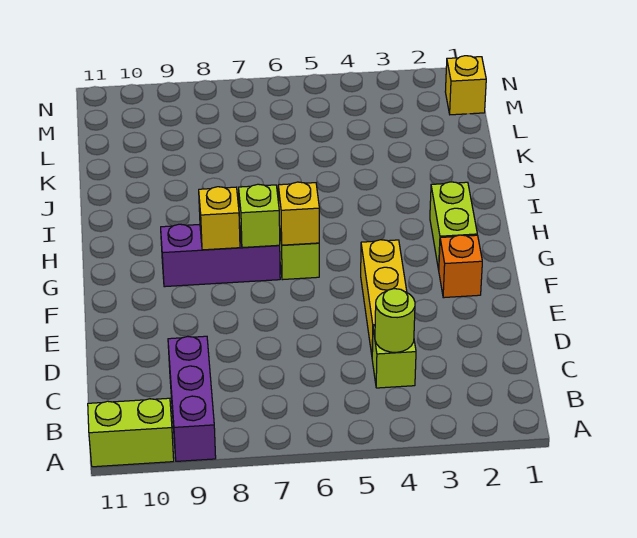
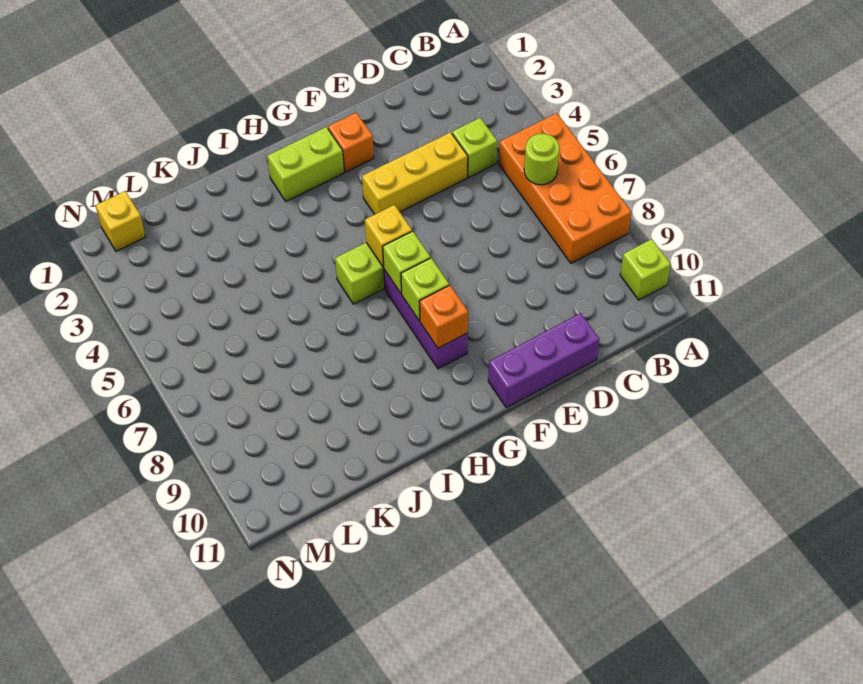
none -> orange brick A5:B8 level 1
purple brick A9:C9 level 1 -> purple brick D11:F11 level 1
lime brick A10:A11 level 1 -> lime brick A10 level 1
lime round brick C4 level 2 -> lime round brick B6 level 2
yellow brick G8 level 2 -> lime brick G8 level 2
none -> orange brick G9 level 2

